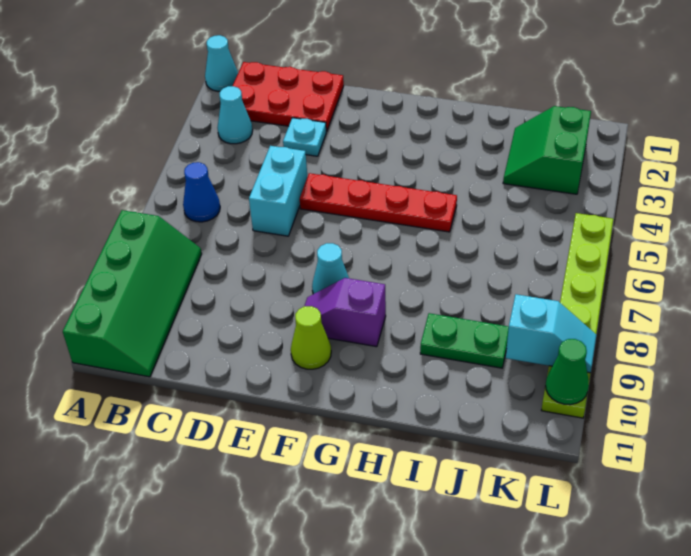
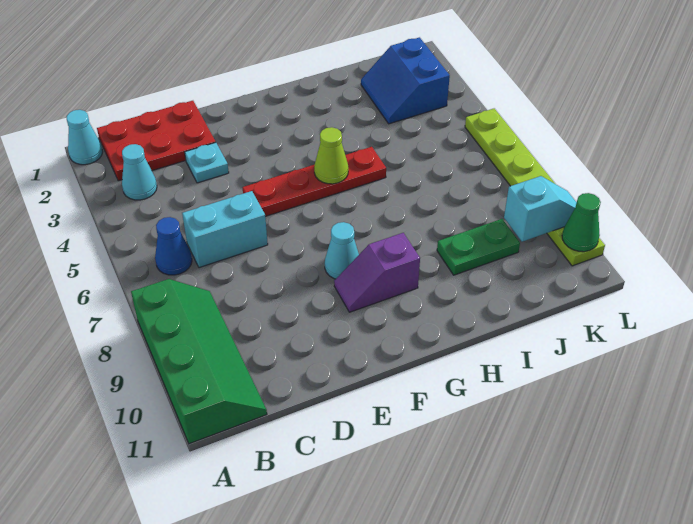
cyan brick D5:D6 level 1 -> cyan brick C6:D6 level 1
lime cone F10 level 1 -> lime cone G5 level 2
green slope J2:K3 level 1 top K -> blue slope J2:K3 level 1 top K

